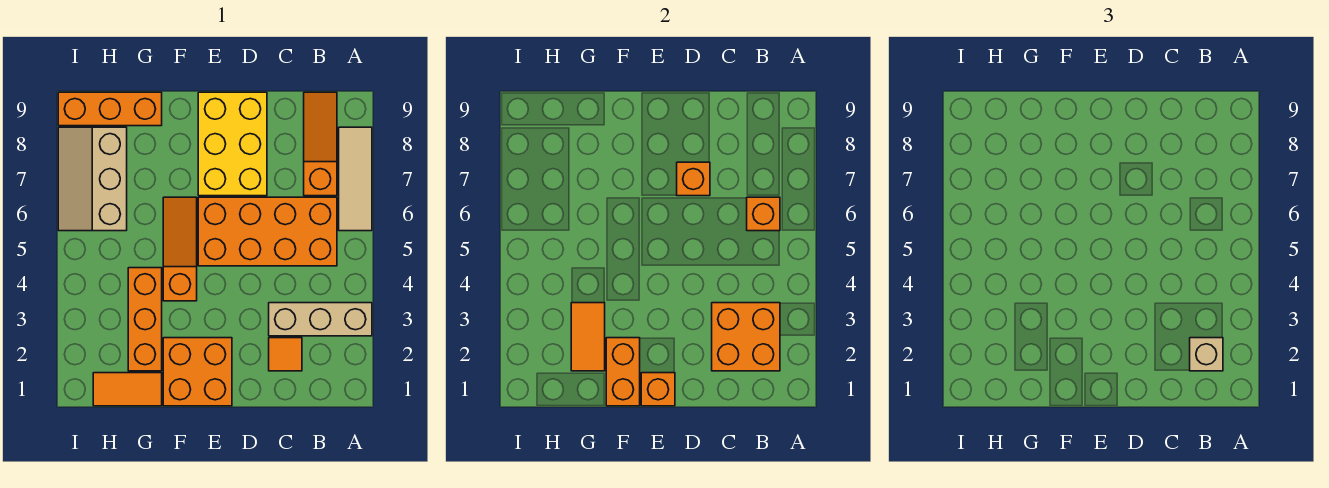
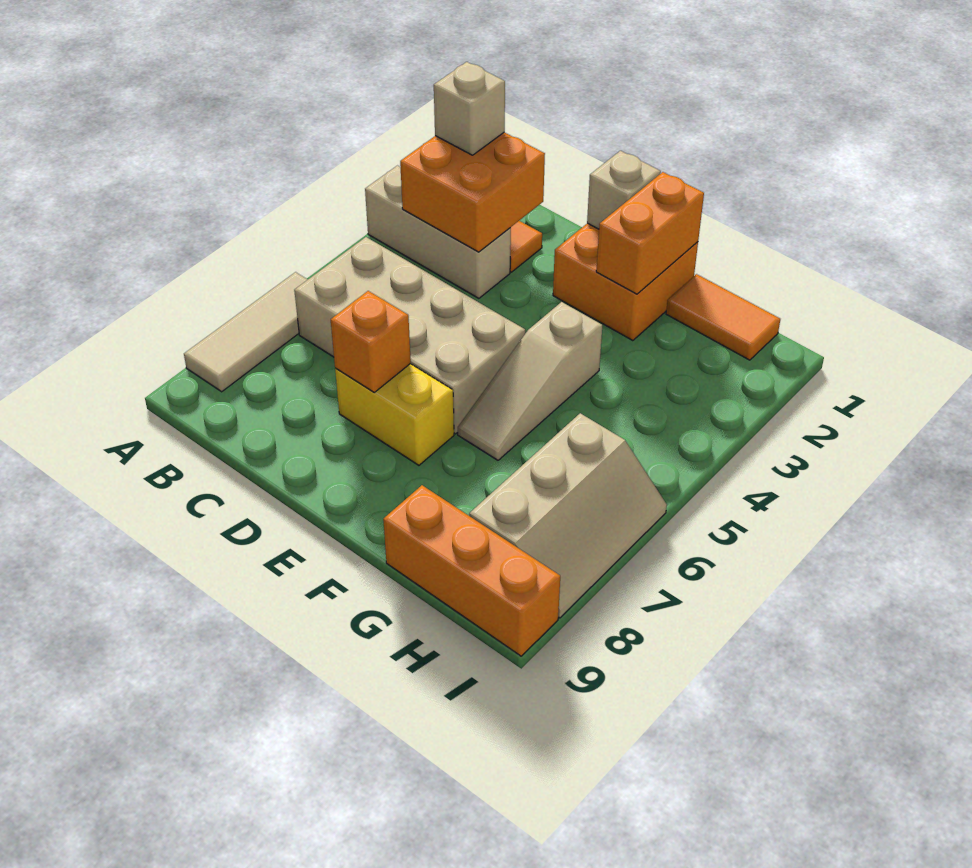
orange brick B5:E6 level 1 -> tan brick B5:E6 level 1
orange brick B6 level 2 -> none
orange slope B7:B9 level 1 top 7 -> none
yellow brick D7:E9 level 1 -> yellow brick D7:E7 level 1
orange brick E1 level 2 -> tan brick E1 level 2
orange slope F4:F6 level 1 top 4 -> tan slope F4:F6 level 1 top 4
orange brick G2:G4 level 1 -> none
orange tile G2:G3 level 2 -> none

